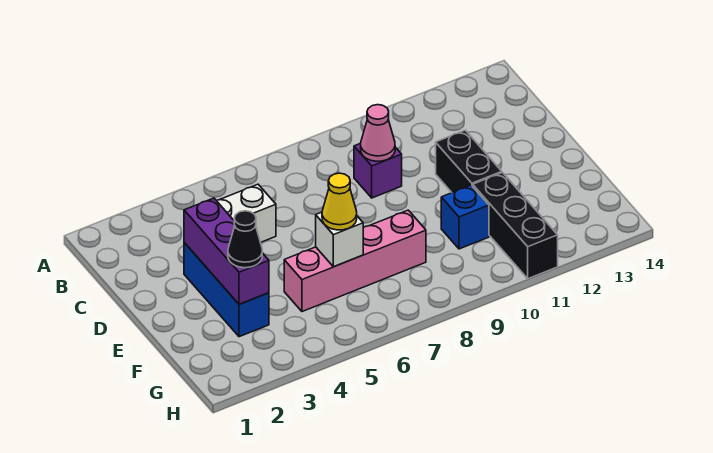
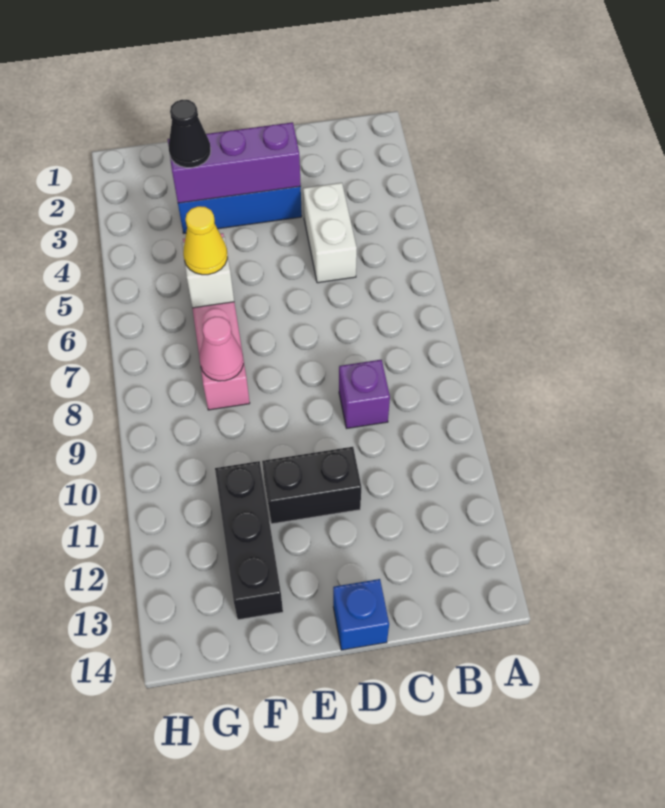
pink cone C9 level 2 -> pink cone F8 level 2
blue brick F10 level 1 -> blue brick D14 level 1
black brick F11:H11 level 1 -> black brick F11:F13 level 1

